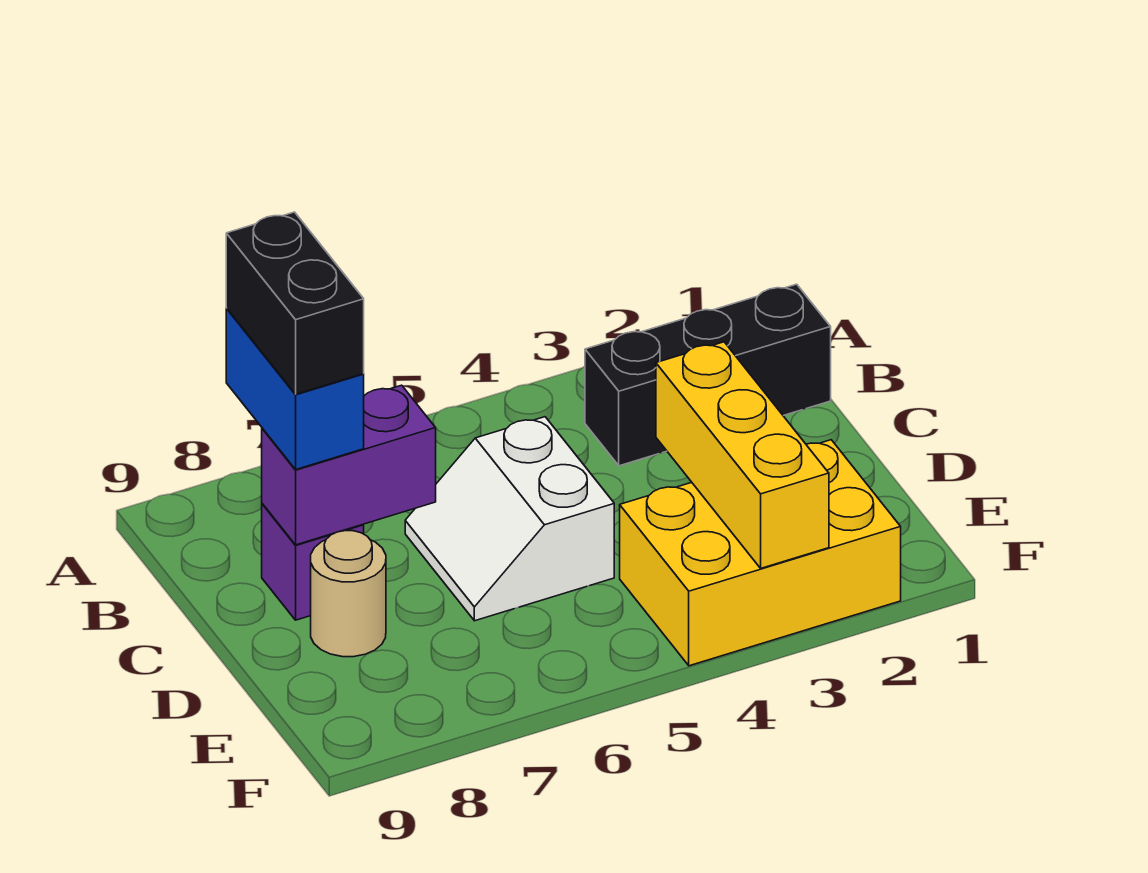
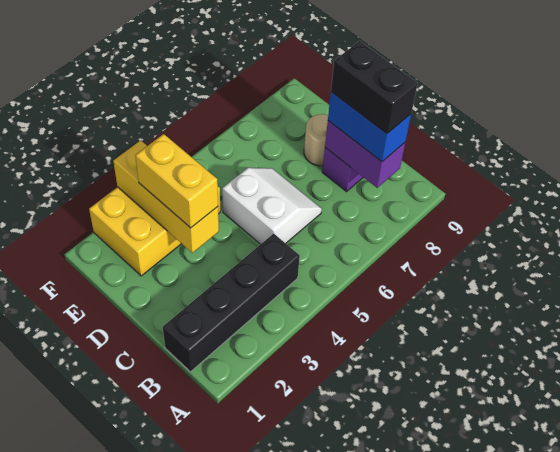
black brick B1:B3 level 1 -> black brick B1:B4 level 1
purple brick C7:C8 level 2 -> purple brick B8:C8 level 2
none -> yellow brick D3:E3 level 3

